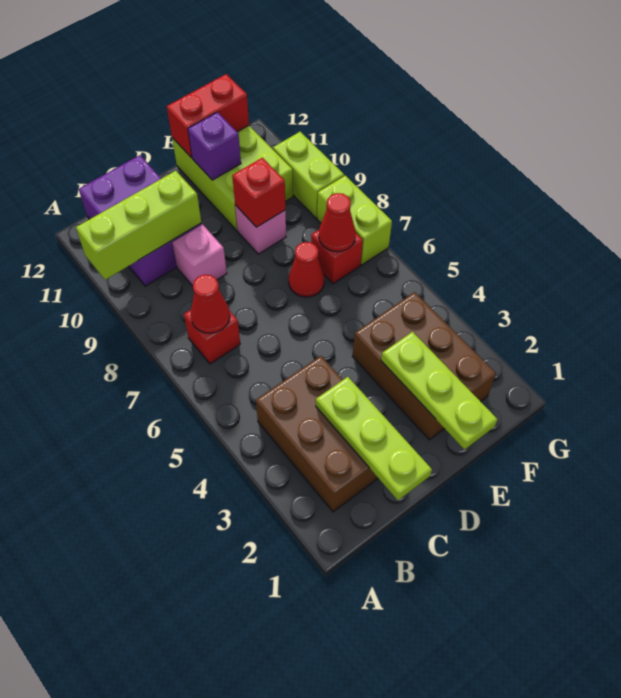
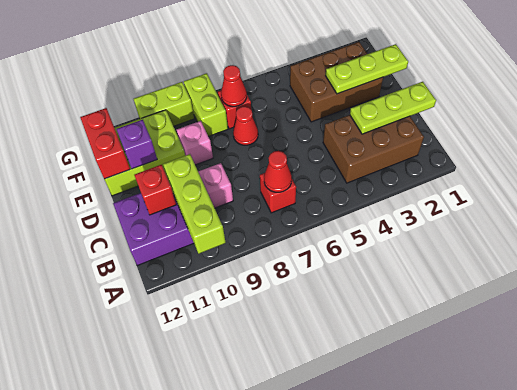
red brick E9 level 2 -> red brick C11 level 2
lime brick G7:G8 level 1 -> lime brick F8:G8 level 1

